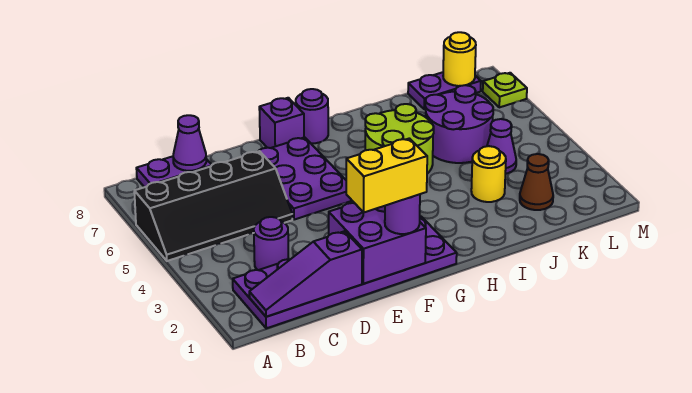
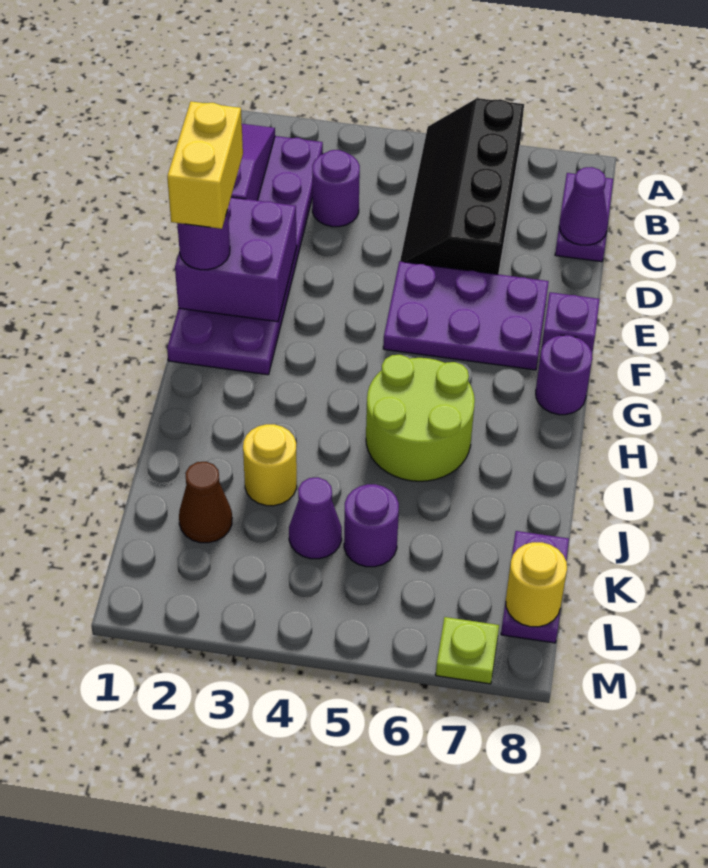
purple round brick J5:K6 level 1 -> purple round brick K5 level 1

